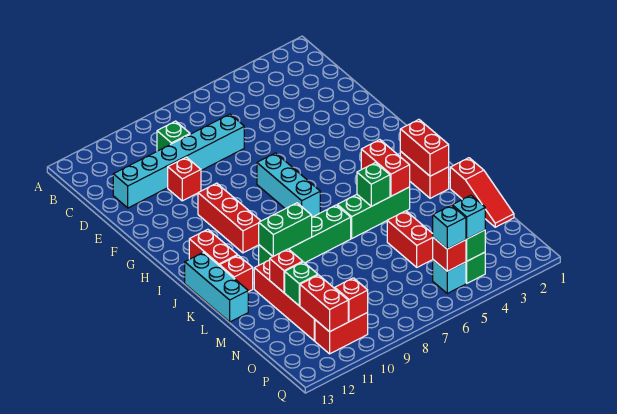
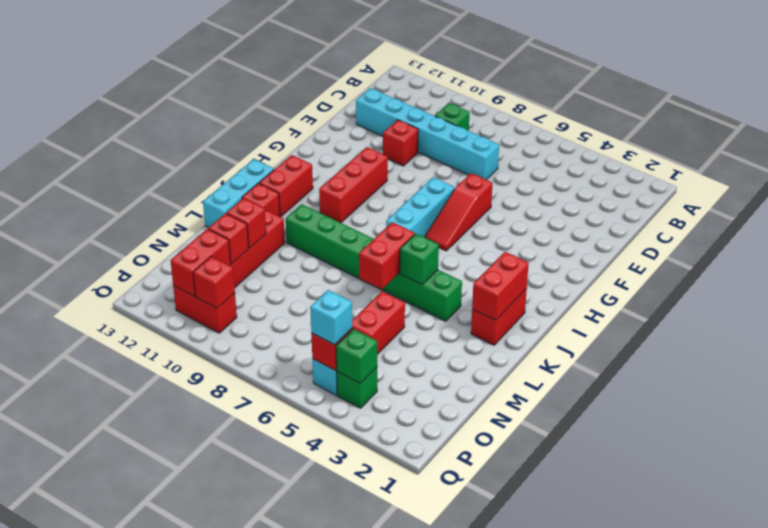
red brick J4:K4 level 2 -> red brick K6:L6 level 2
green brick K9:K10 level 2 -> none
red slope L1:N1 level 1 top L -> red slope F6:H6 level 1 top F
green brick N11 level 2 -> red brick N11 level 2
cyan brick P4 level 3 -> none

